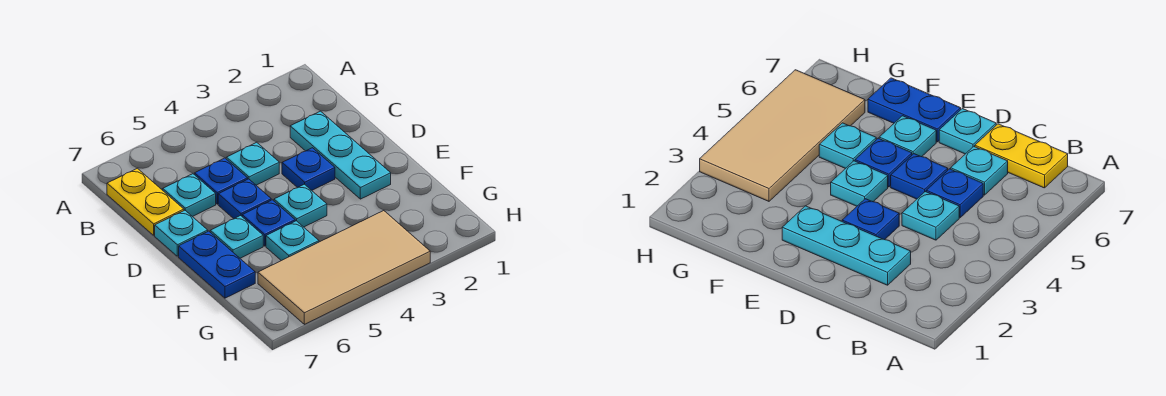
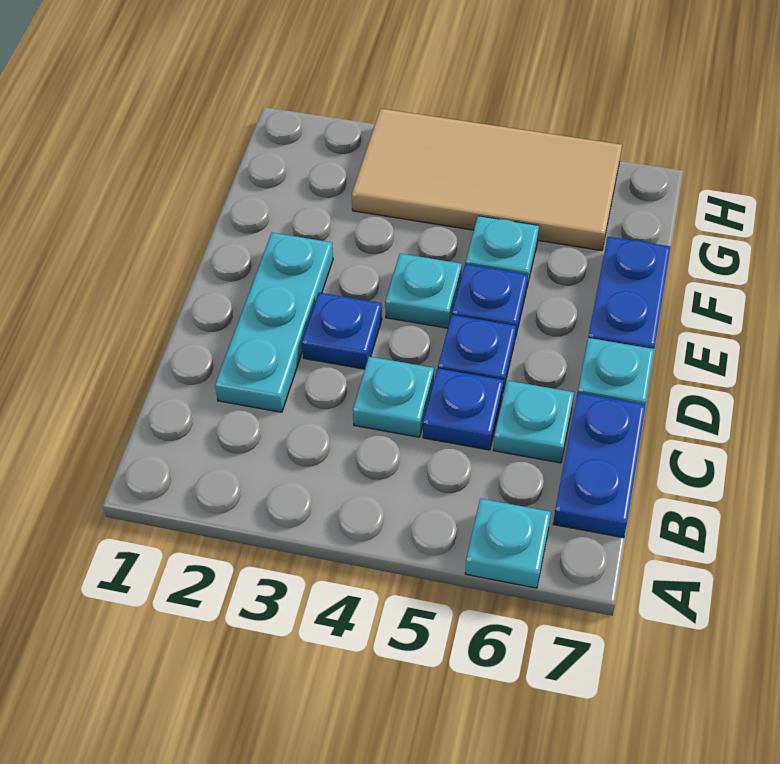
yellow plate B7:C7 level 1 -> blue plate B7:C7 level 1
cyan plate E6 level 1 -> cyan plate A6 level 1

